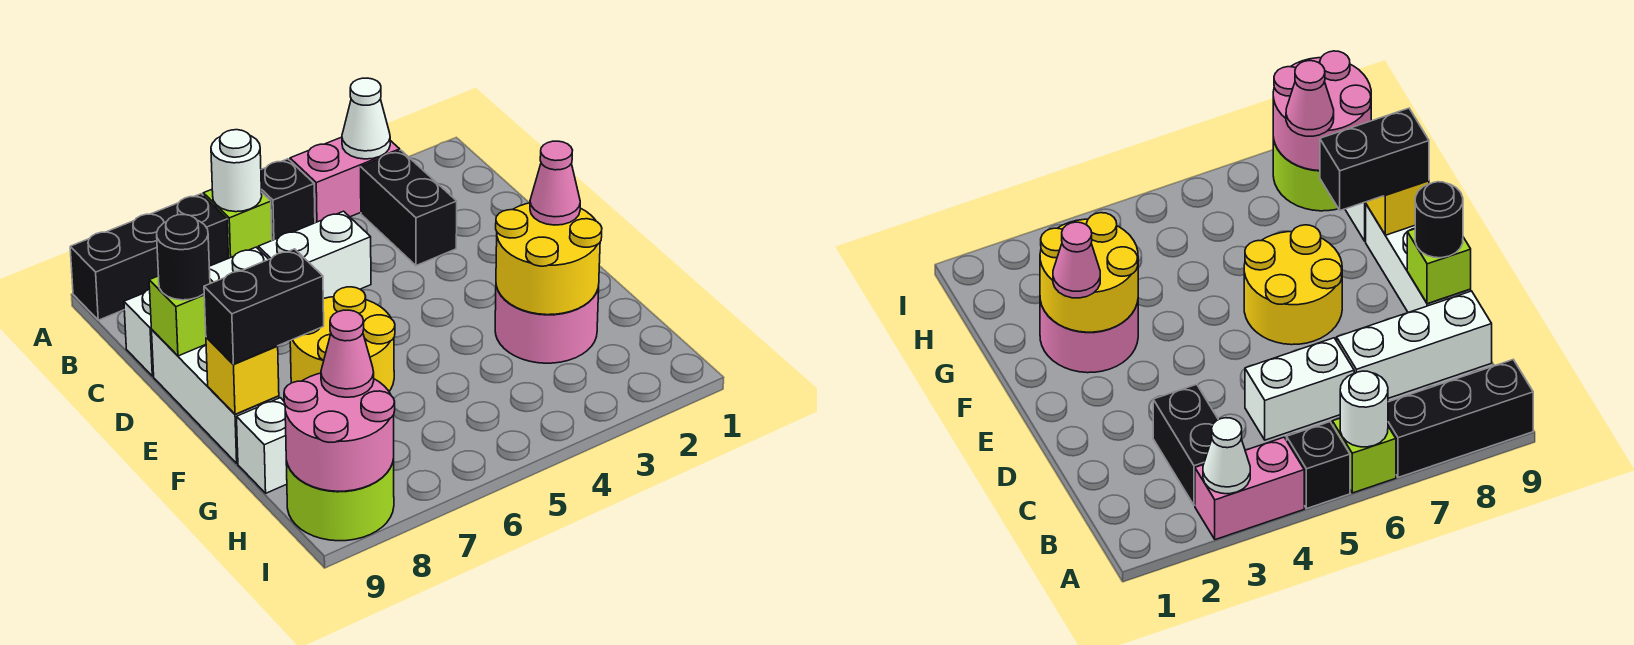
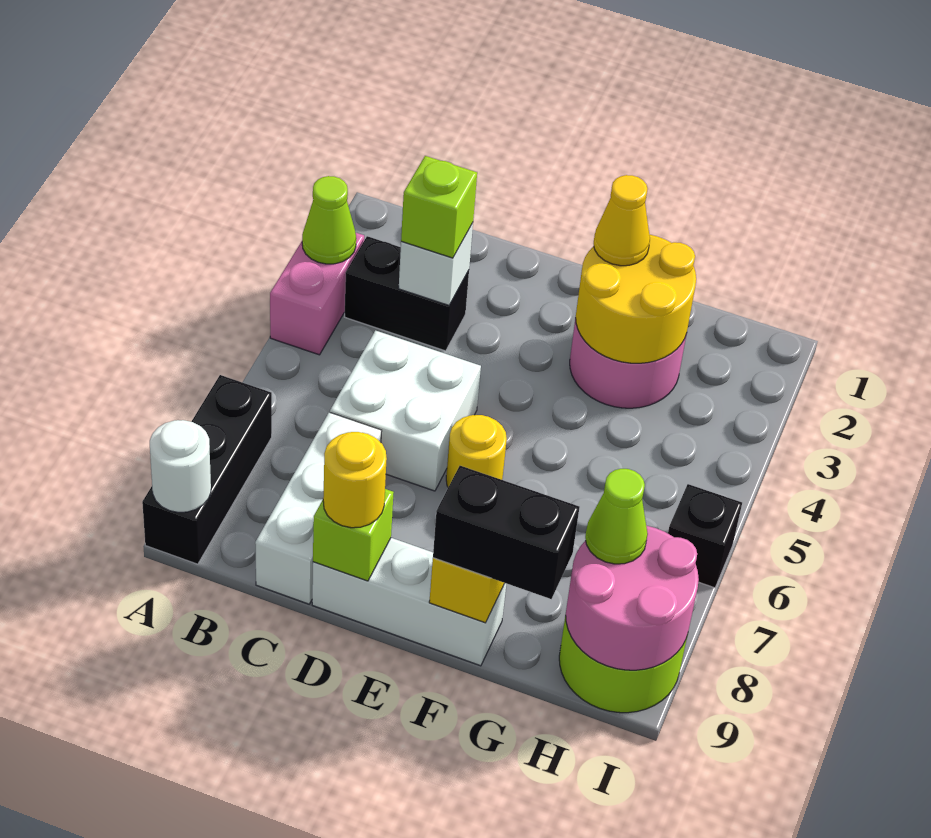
white cone A3 level 2 -> lime cone A3 level 2
black brick A5 level 1 -> black brick I6 level 1
lime brick A6 level 1 -> lime brick C3 level 3
white round brick A6 level 2 -> white round brick A9 level 2
white brick C5:C6 level 1 -> white brick C5:D6 level 1
black round brick D9 level 3 -> yellow round brick D9 level 3
yellow round brick E6:F7 level 1 -> yellow round brick E6 level 1
pink cone F2 level 3 -> yellow cone F2 level 3
black brick F8:F9 level 3 -> black brick F9:G9 level 3
white brick G9 level 1 -> white brick C3 level 2
pink cone H8 level 3 -> lime cone H8 level 3

